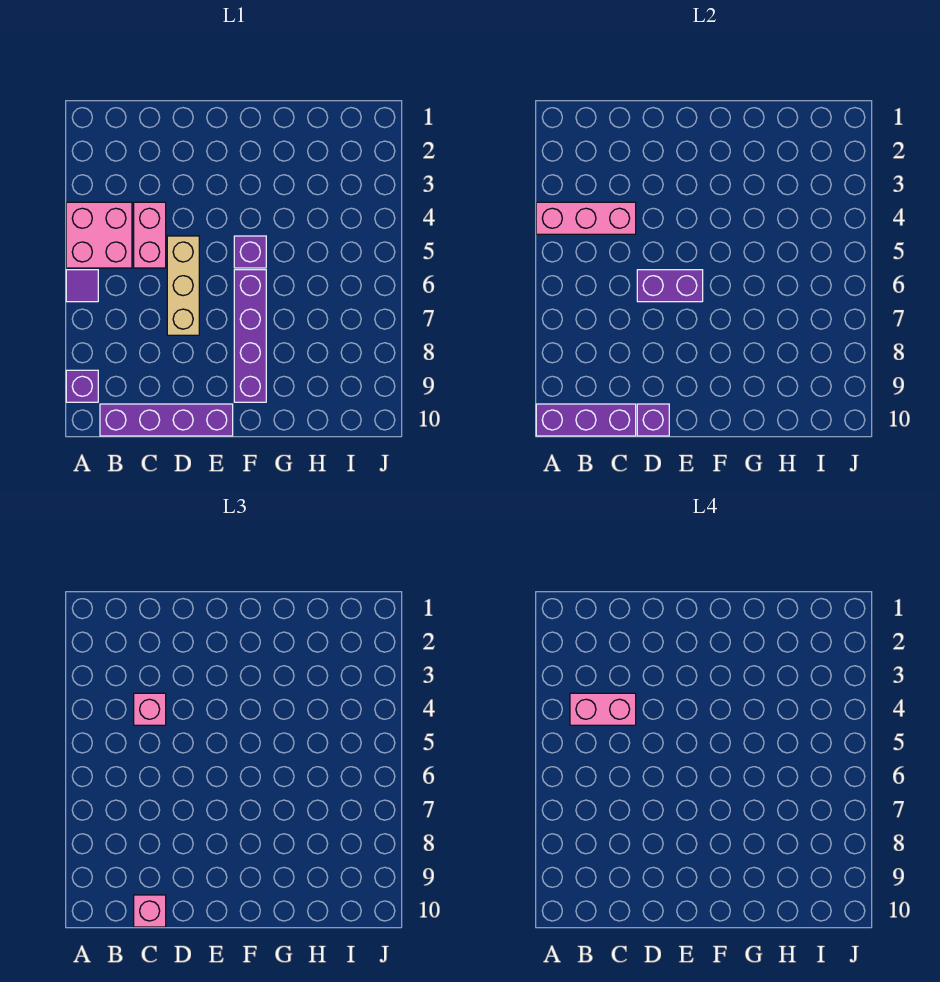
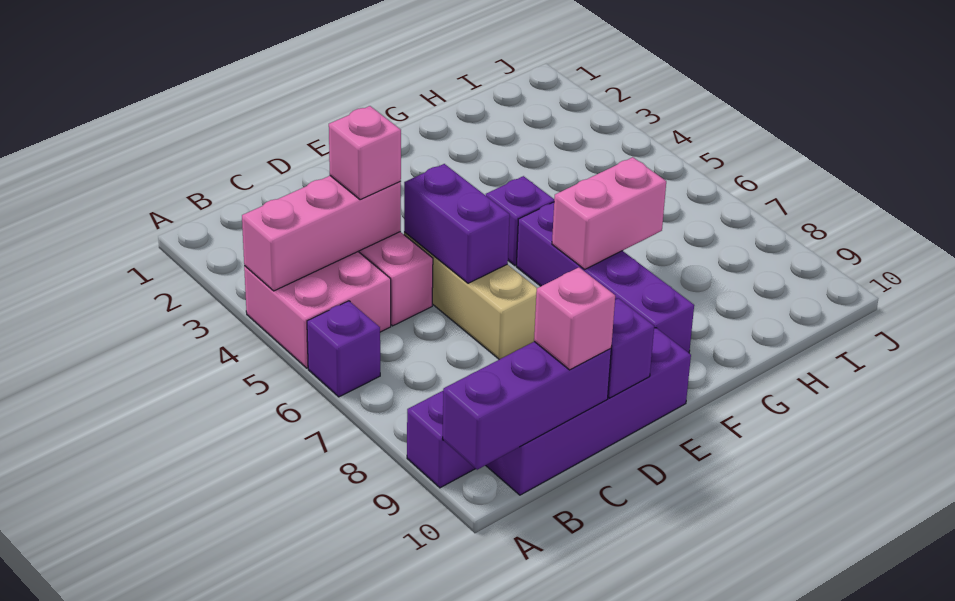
purple tile A6 level 1 -> purple brick A6 level 1
pink brick B4:C4 level 4 -> pink brick F7:G7 level 2
purple brick D6:E6 level 2 -> purple brick D5:D6 level 2

